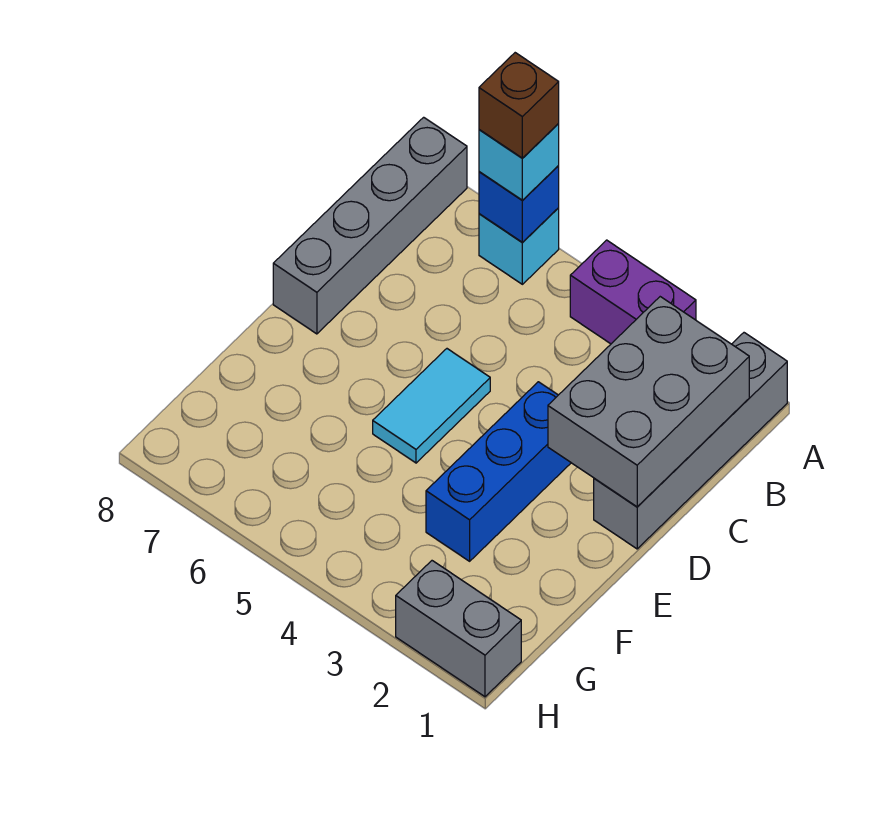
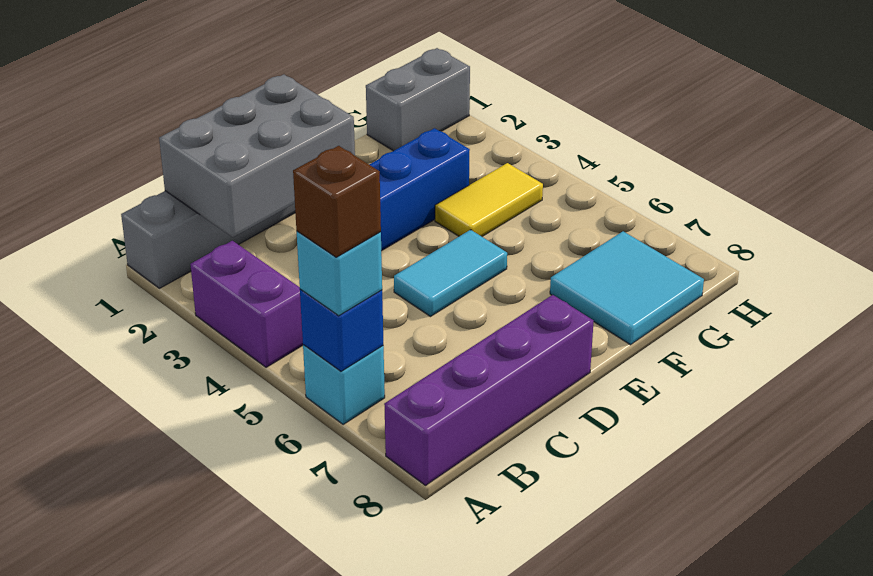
grey brick A8:D8 level 1 -> purple brick A8:D8 level 1
none -> yellow tile F4:G4 level 1
none -> cyan tile F7:G8 level 1
grey brick H1:H2 level 1 -> grey brick G1:H1 level 1

